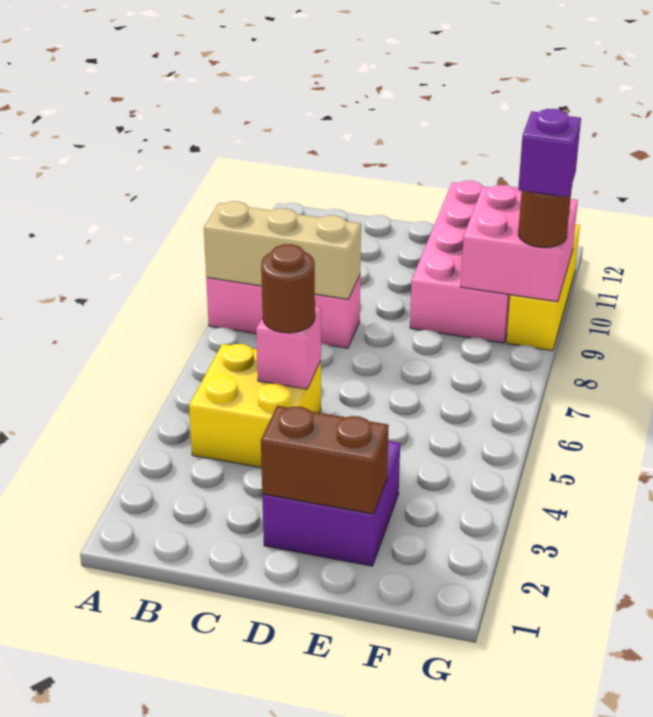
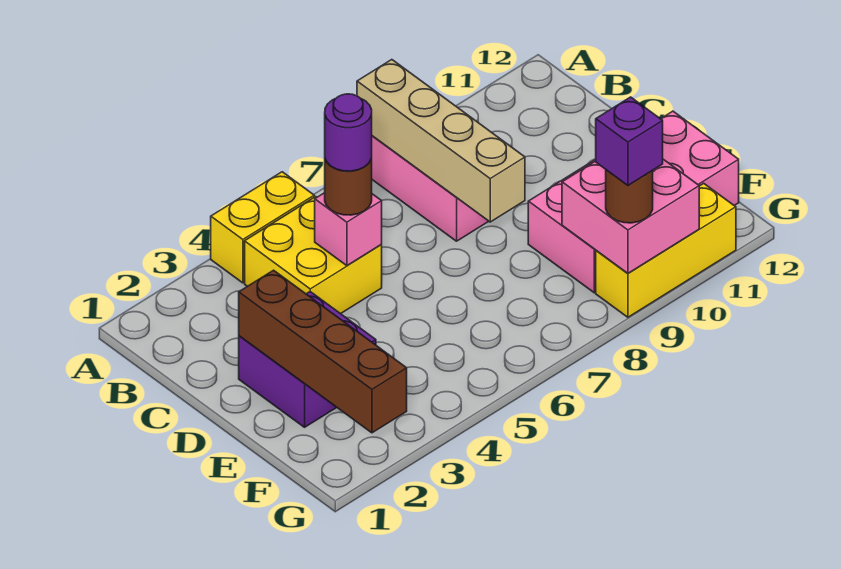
none -> yellow brick A4:A5 level 1
tan brick A8:C8 level 2 -> tan brick A8:D8 level 2
none -> purple round brick C5 level 4
brown brick D2:E2 level 2 -> brown brick D2:G2 level 2

